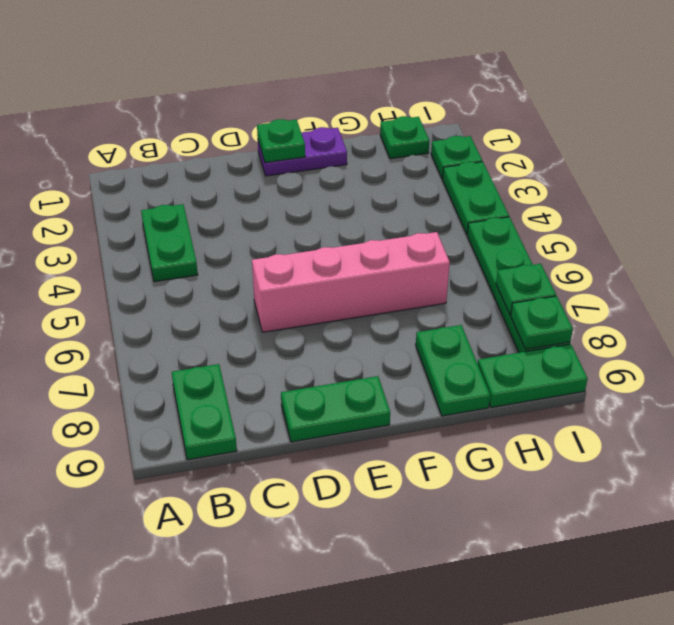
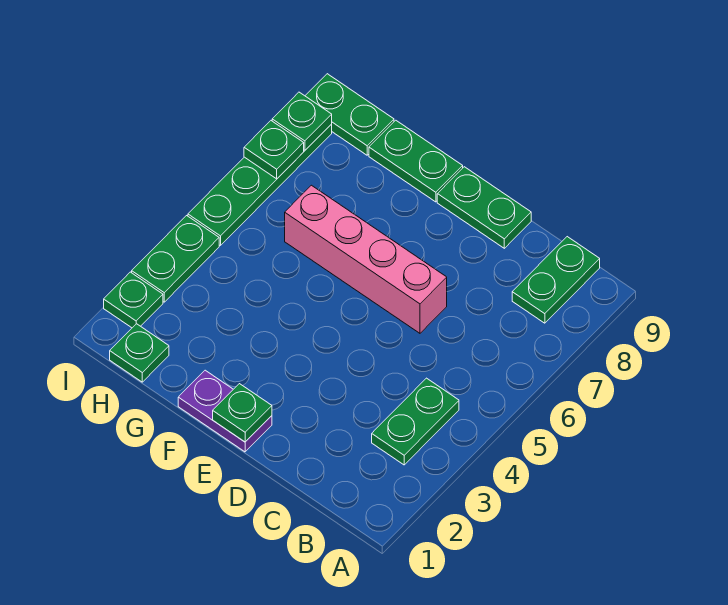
green plate G8:G9 level 1 -> green plate F9:G9 level 1

